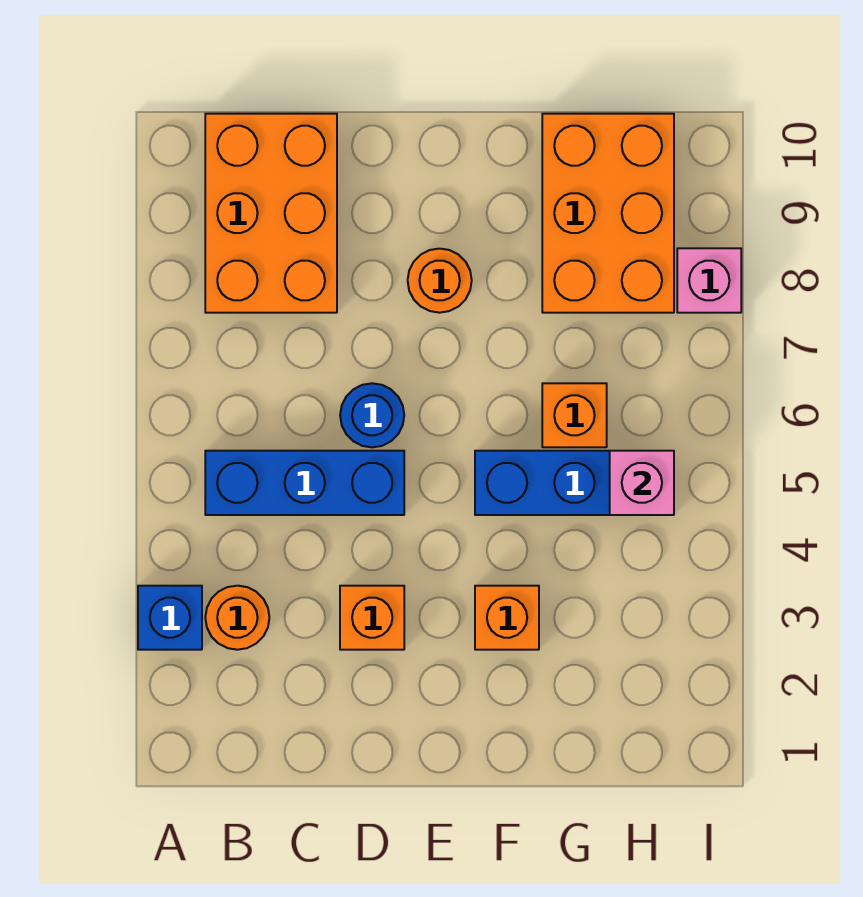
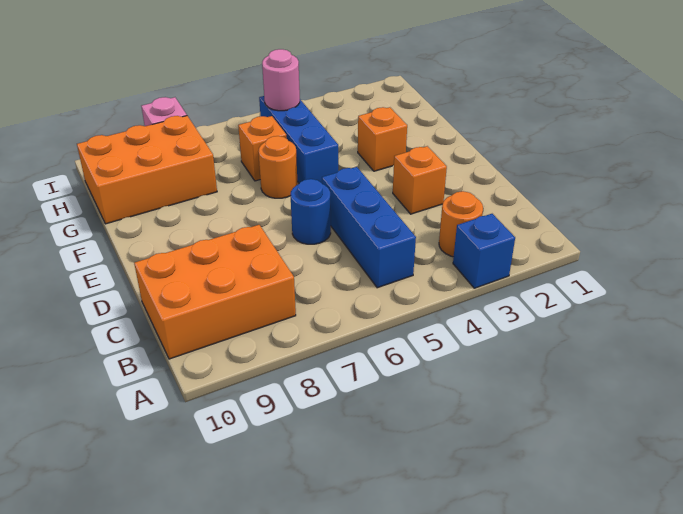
orange round brick E8 level 1 -> orange round brick F6 level 1
pink brick H5 level 2 -> pink round brick H5 level 2

